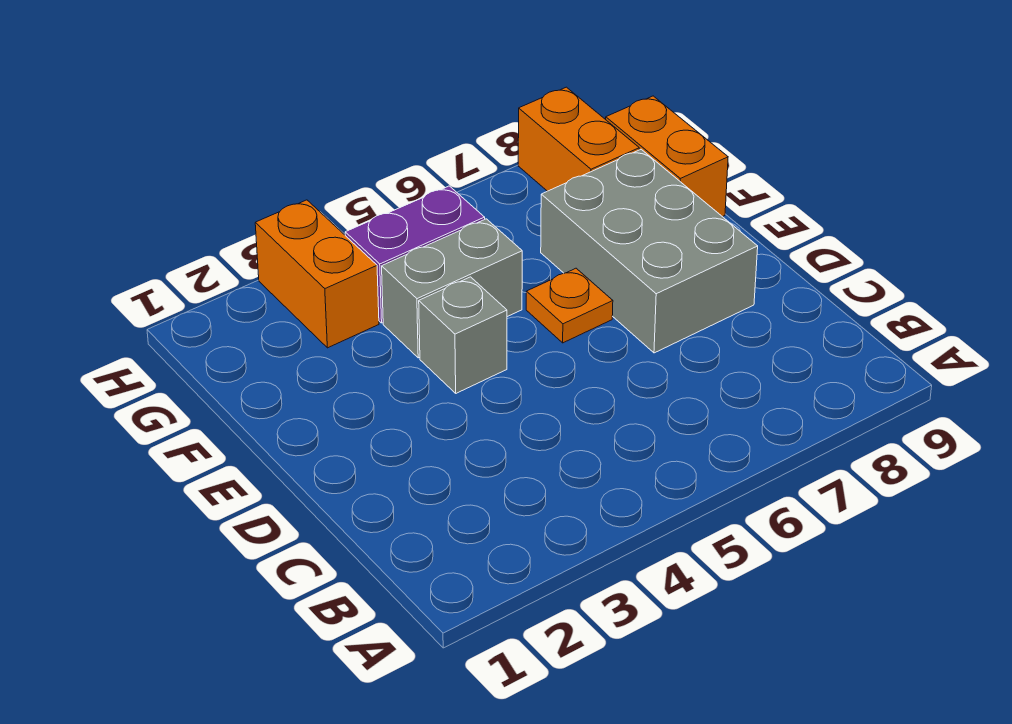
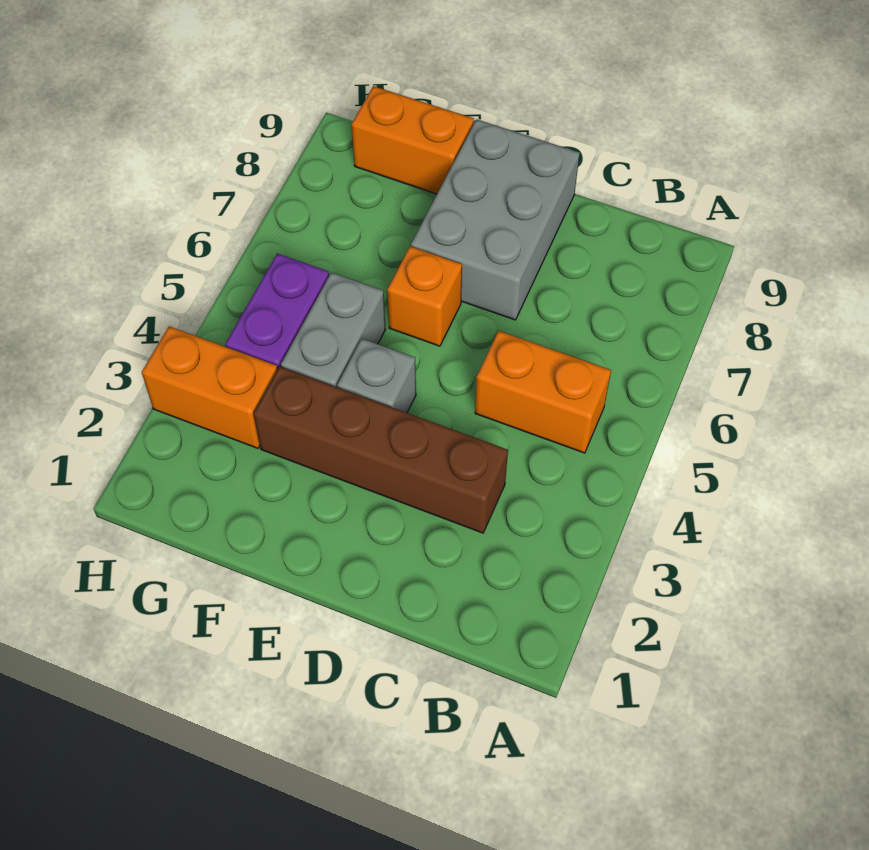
none -> brown brick C3:F3 level 1
grey brick D7:F8 level 1 -> grey brick D7:E9 level 1
orange plate E6 level 1 -> orange brick E6 level 1
orange brick G8:H8 level 1 -> orange brick B5:C5 level 1

